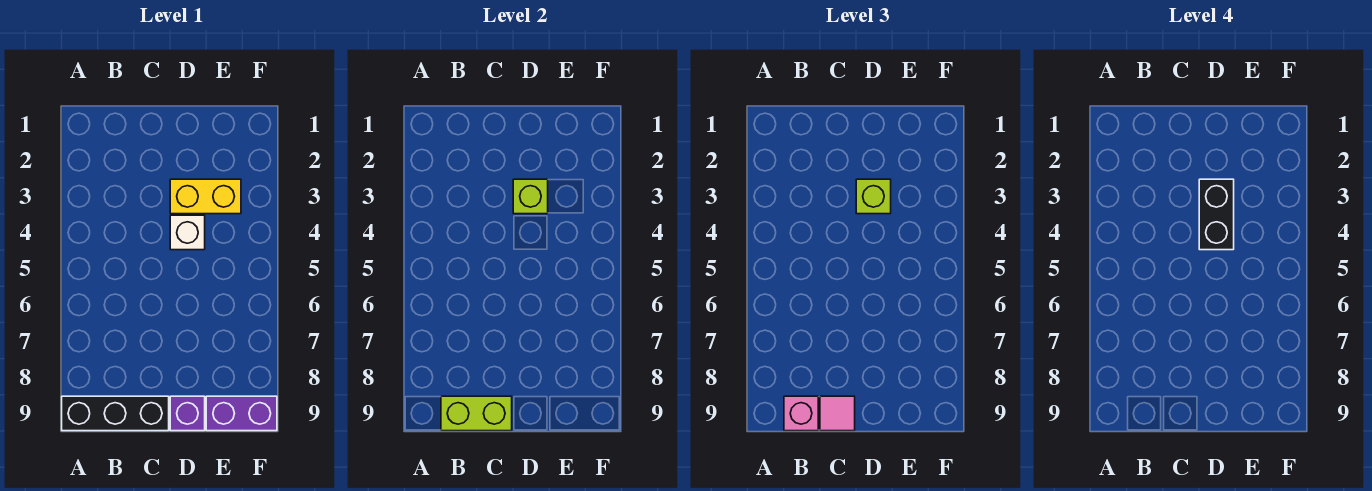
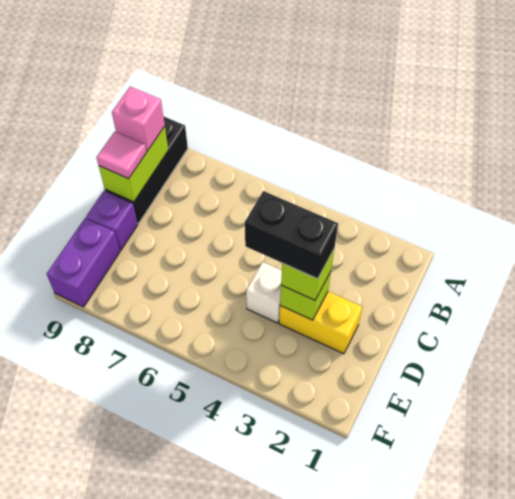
yellow brick D3:E3 level 1 -> yellow brick D2:D3 level 1

